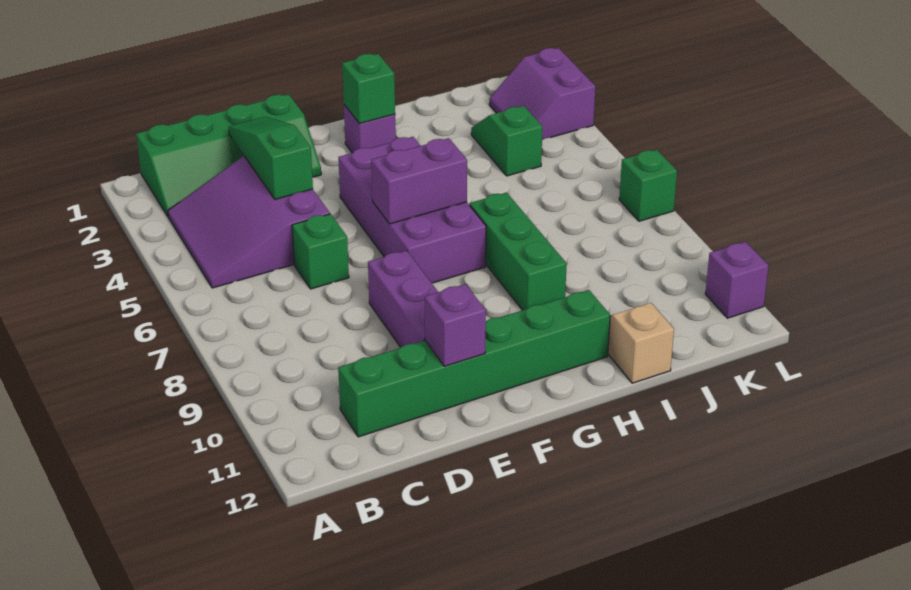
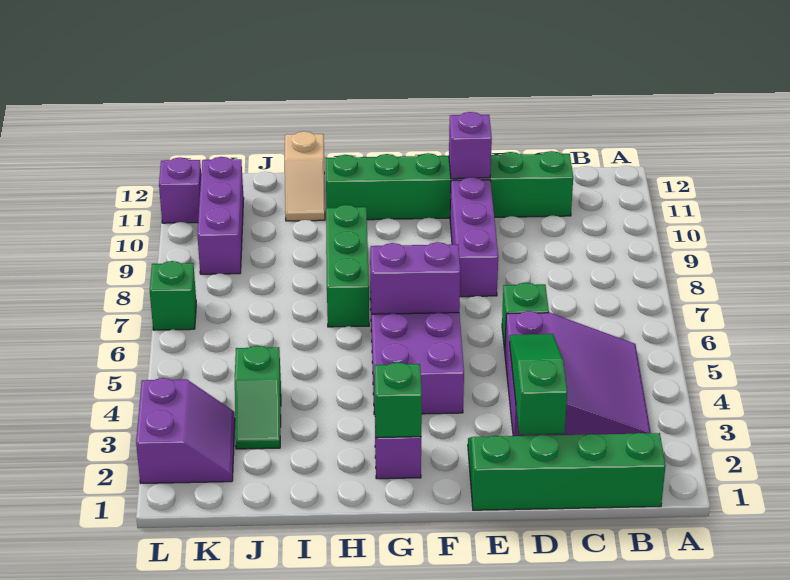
green slope D2:D4 level 2 top 4 -> green slope D2:D4 level 2 top 2
none -> purple brick K9:K11 level 1

